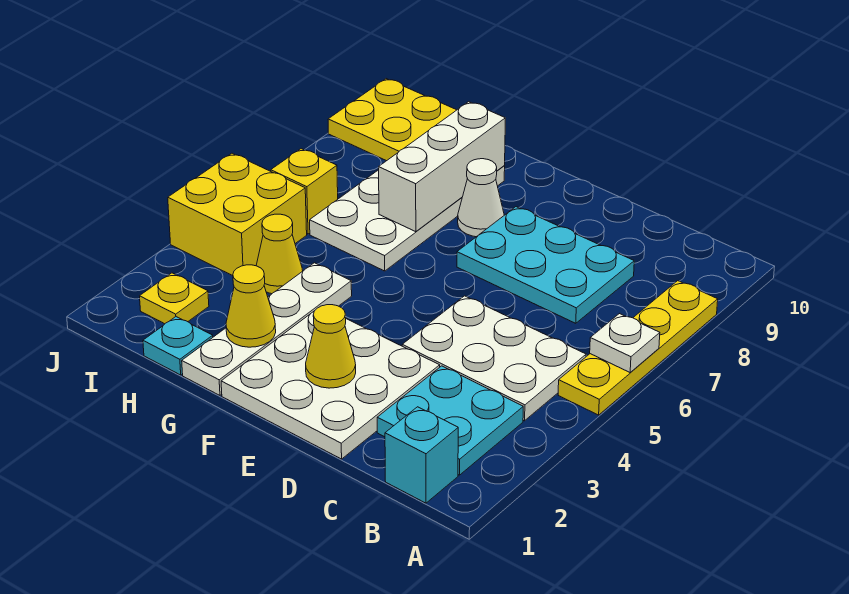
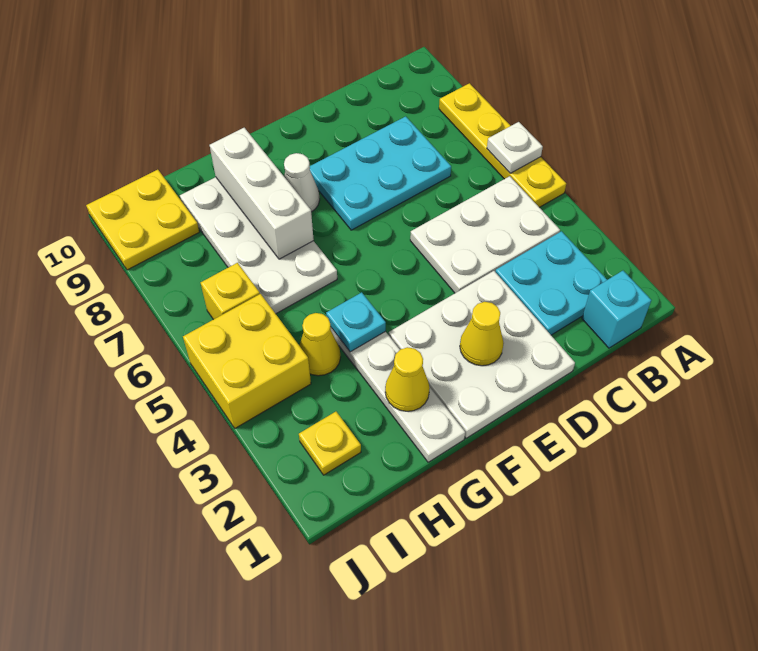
cyan plate H1 level 1 -> cyan plate G4 level 2

